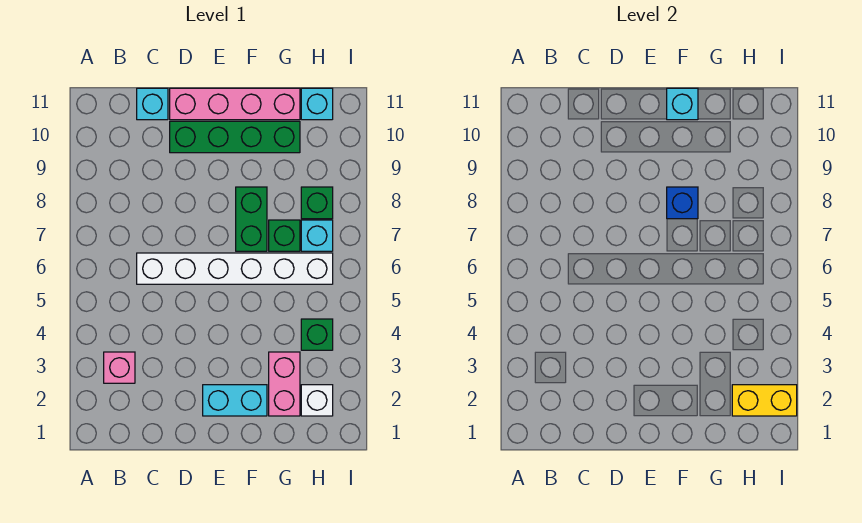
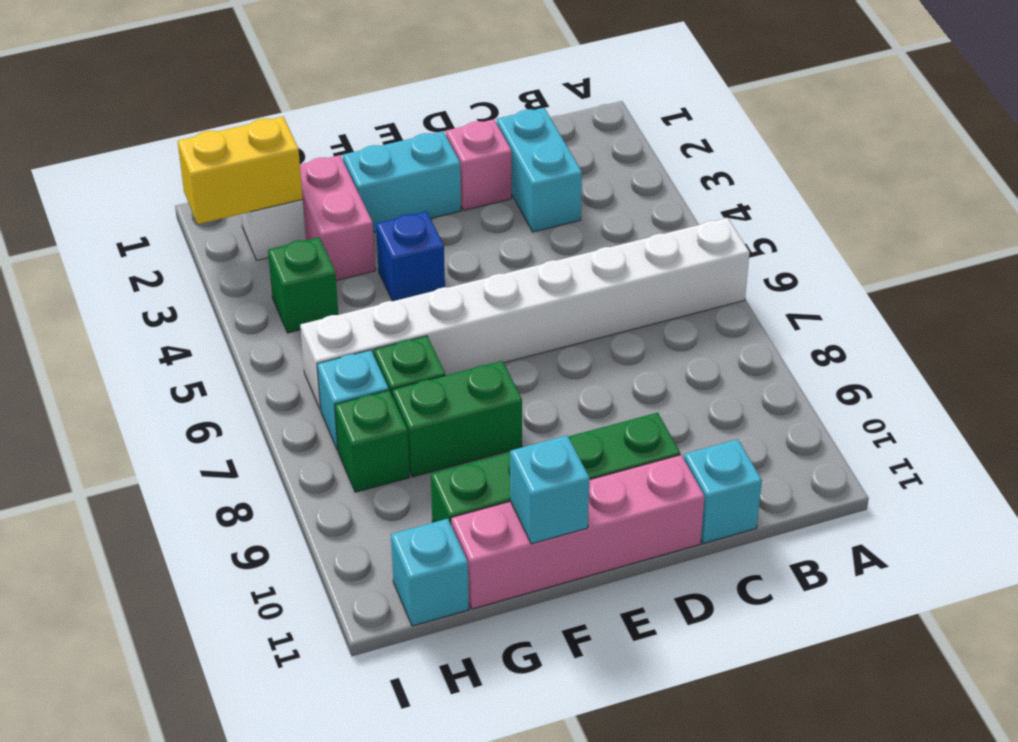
pink brick B3 level 1 -> pink brick D2 level 1
none -> cyan brick C2:C3 level 1
white brick C6:H6 level 1 -> white brick A6:H6 level 1
green brick F7:F8 level 1 -> green brick F8:G8 level 1
blue brick F8 level 2 -> blue brick F4 level 1

